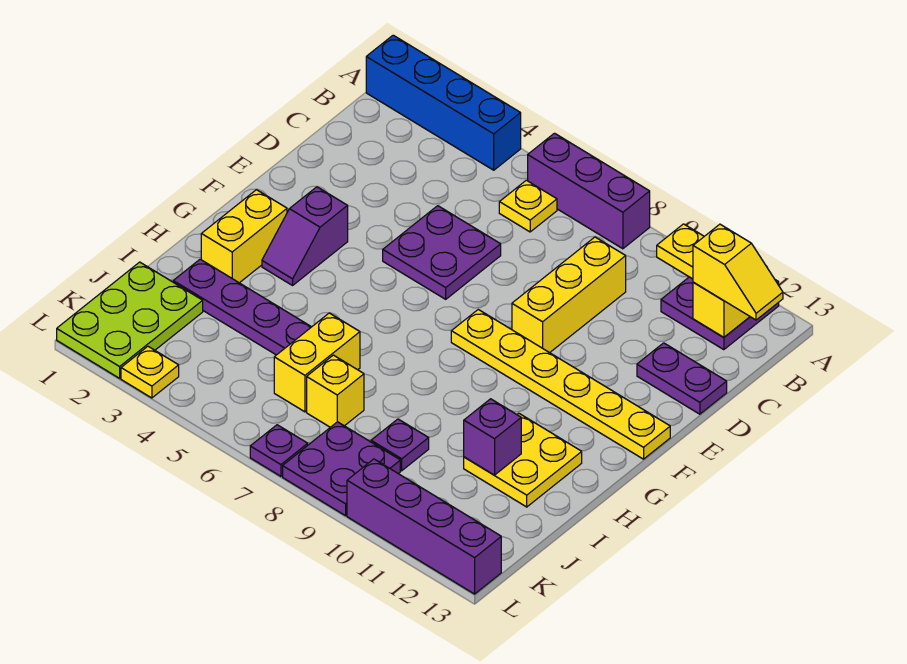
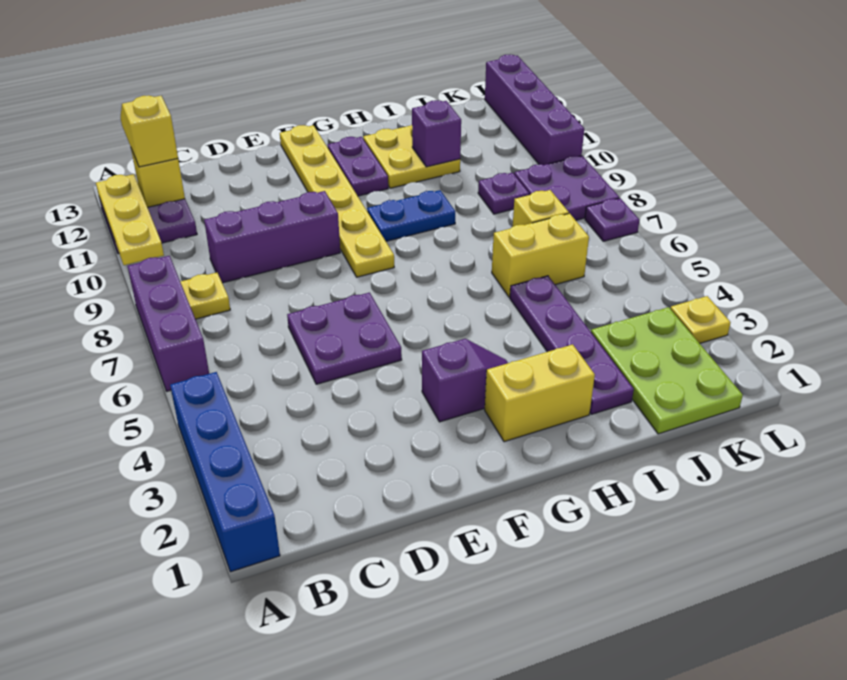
yellow plate B6 level 1 -> yellow plate B8 level 1
yellow brick C9:E9 level 1 -> purple brick C9:E9 level 1
purple plate D12:D13 level 1 -> purple plate G11:G12 level 1
none -> blue plate G9:H9 level 1
lime plate J1:L2 level 1 -> lime plate J1:K3 level 1

